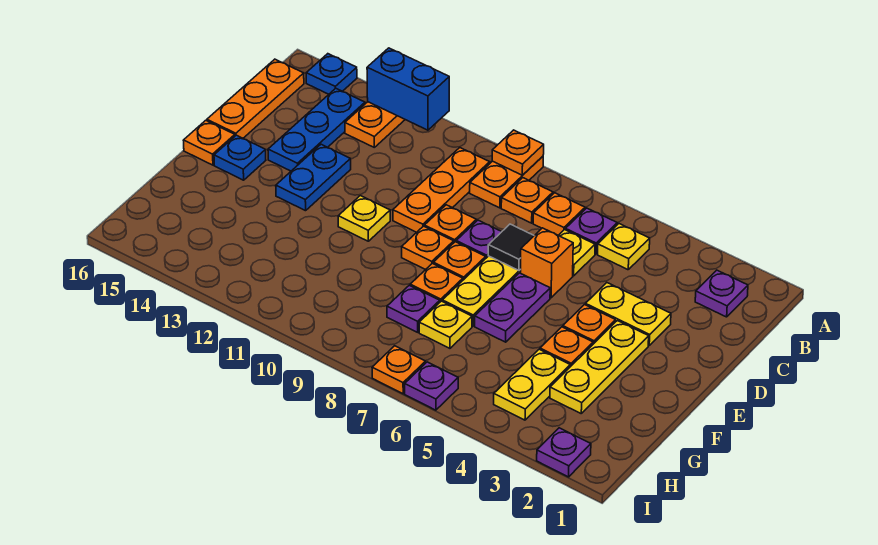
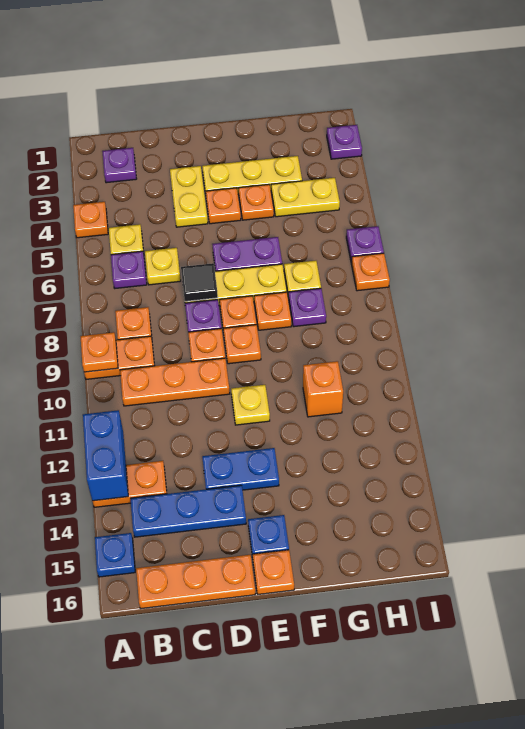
orange plate B7 level 1 -> orange plate A4 level 1
orange brick D6 level 1 -> orange brick G11 level 1

